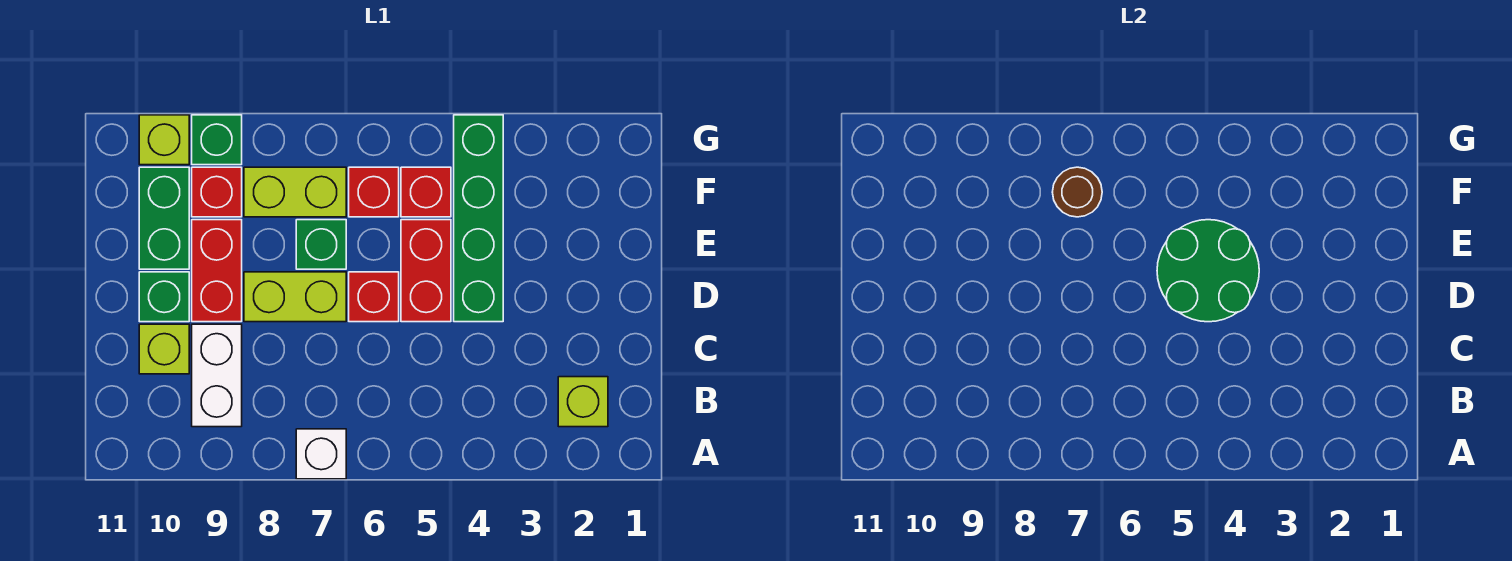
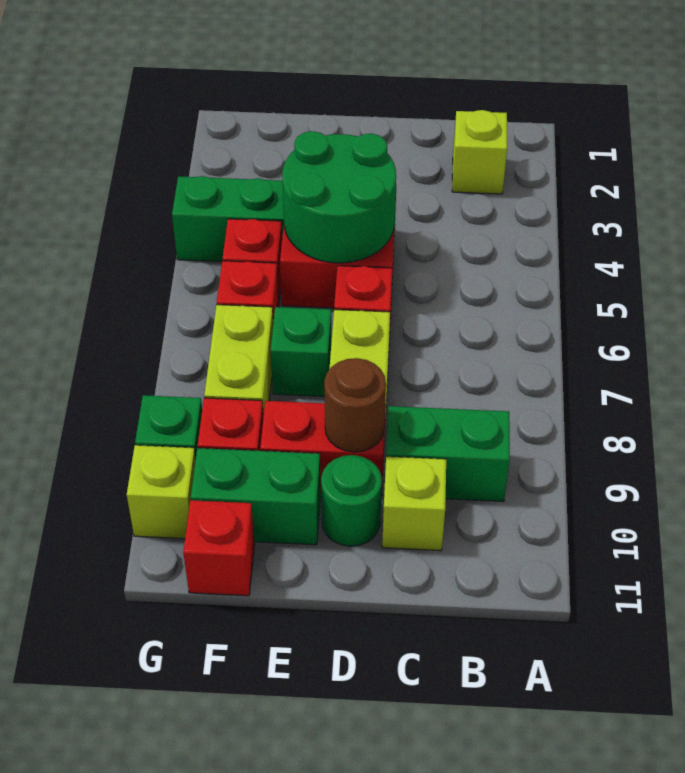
white brick A7 level 1 -> none
white brick B9:C9 level 1 -> green brick B9:C9 level 1
green brick D10 level 1 -> green round brick D10 level 1
brown round brick F7 level 2 -> brown round brick D9 level 2
none -> red brick F11 level 1

